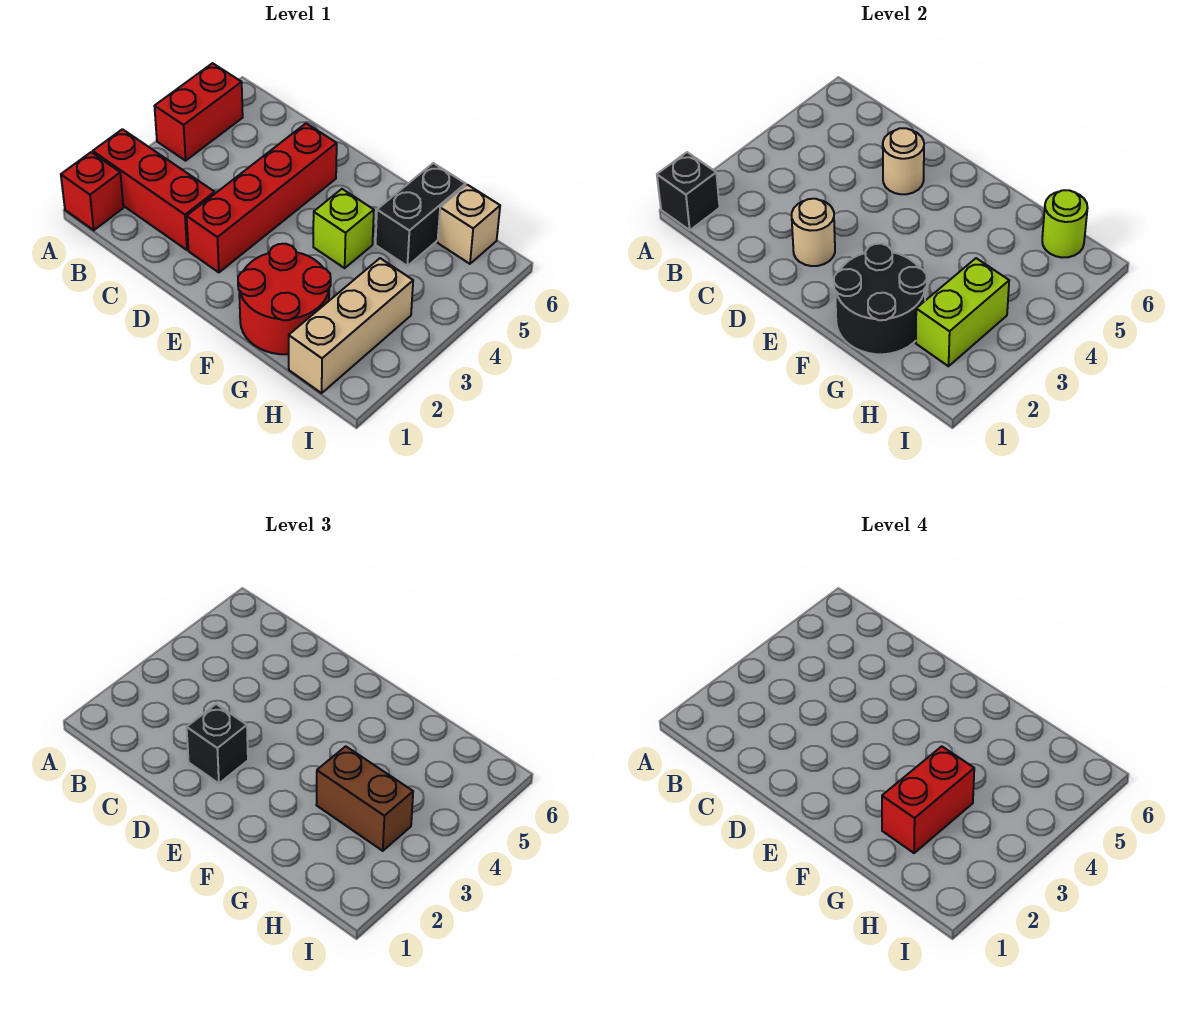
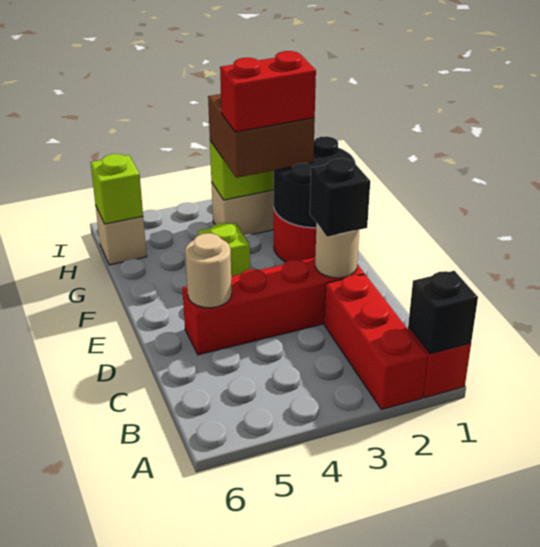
red brick A4:A5 level 1 -> none
brown brick G3:H3 level 3 -> brown brick G2:H3 level 3
black brick G5:G6 level 1 -> none
lime round brick H6 level 2 -> lime brick H6 level 2

